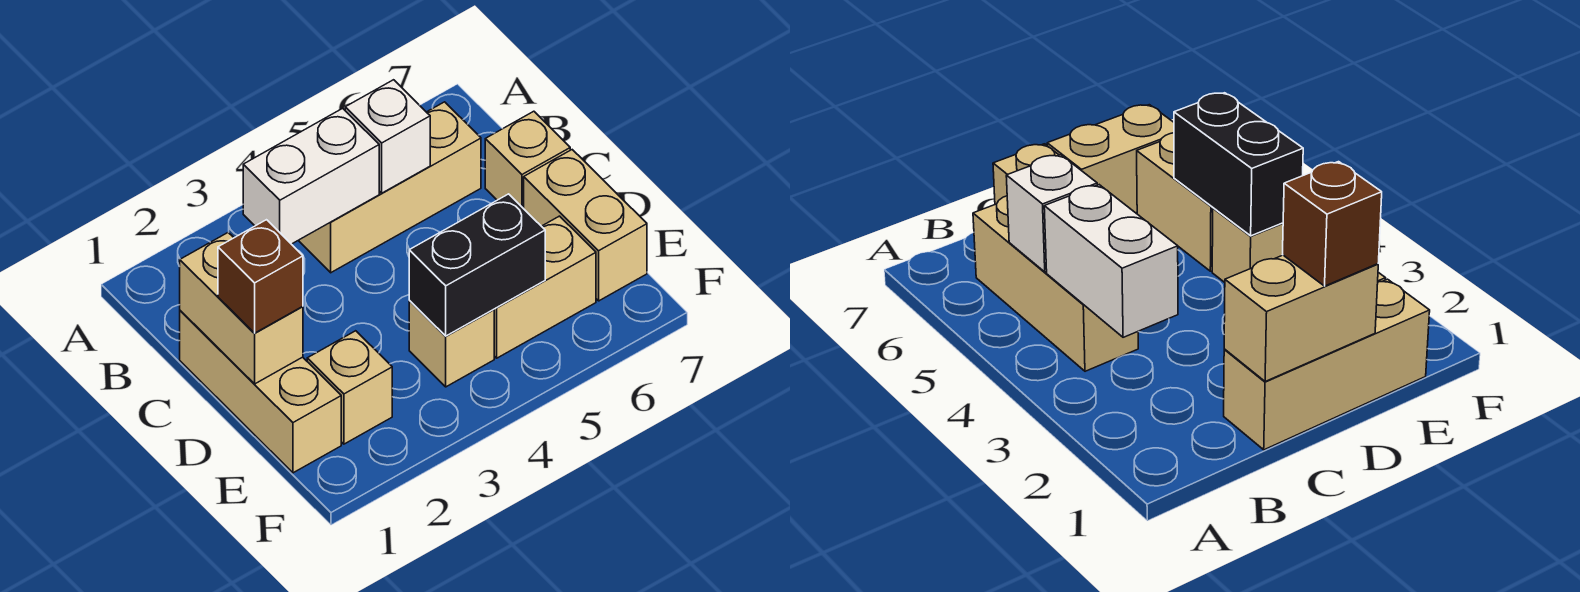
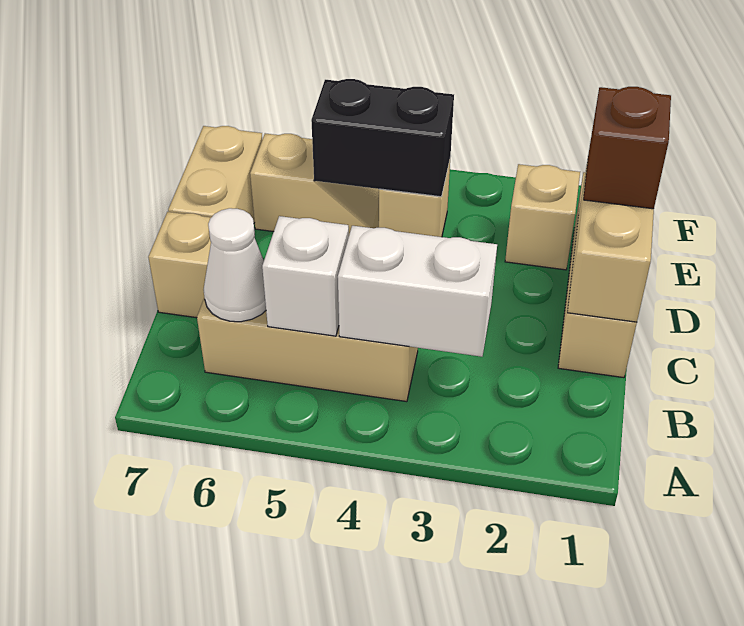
none -> white cone B6 level 2
tan brick E5:E6 level 1 -> tan slope E5:E6 level 1 top 6

